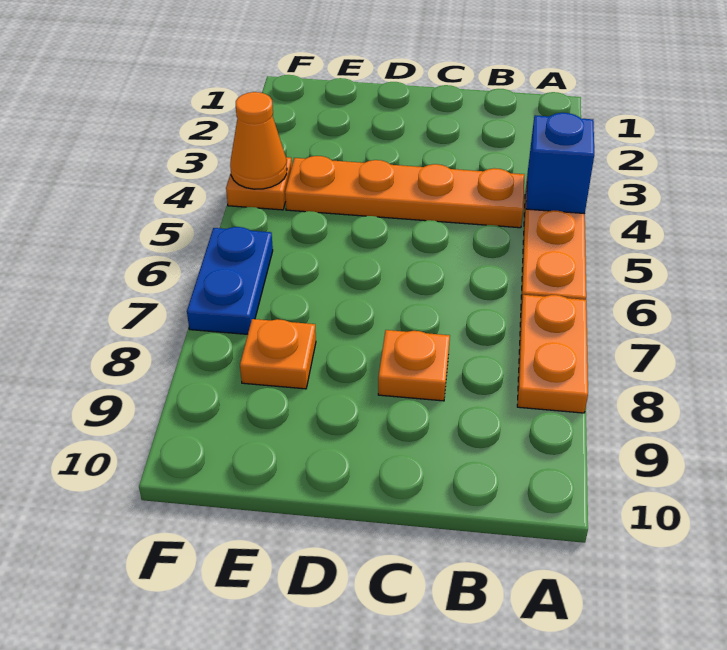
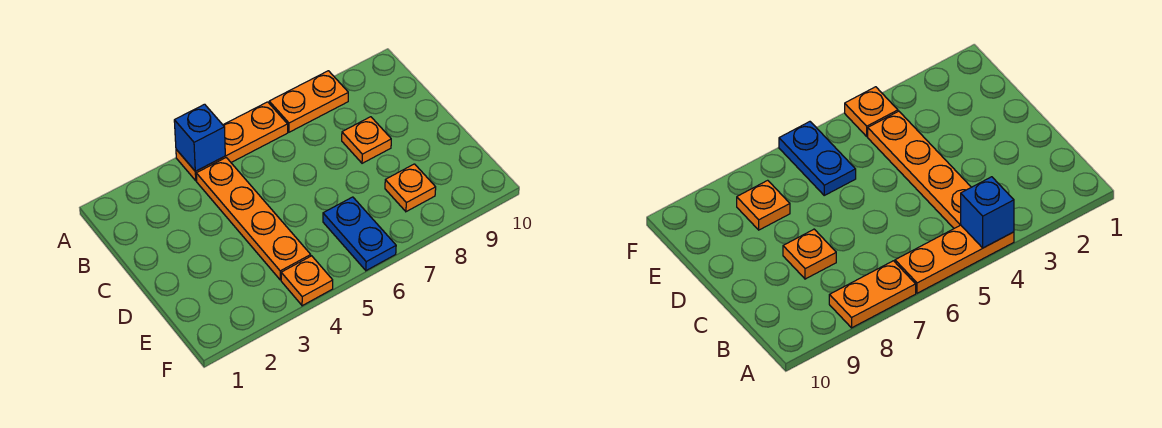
orange cone F4 level 2 -> none
blue plate F6:F7 level 1 -> blue plate E6:F6 level 1

